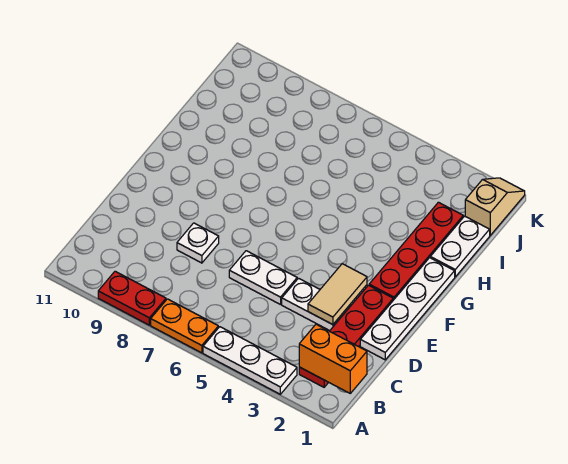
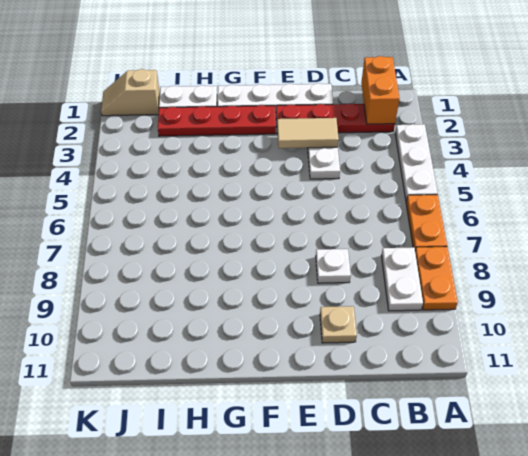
red plate A8:A9 level 1 -> orange plate A8:A9 level 1
white plate D5:D6 level 1 -> white plate B8:B9 level 1
none -> tan plate D10 level 1

